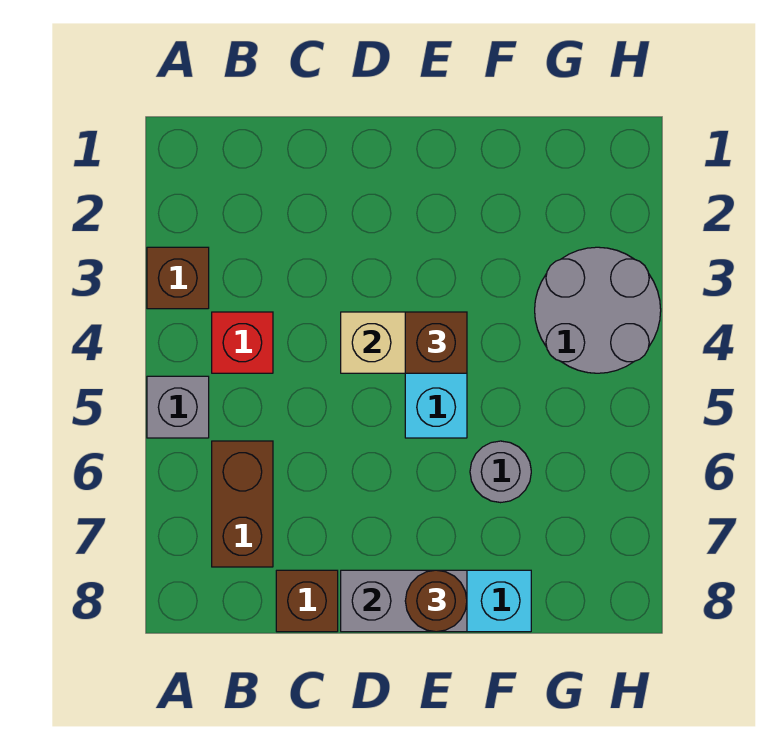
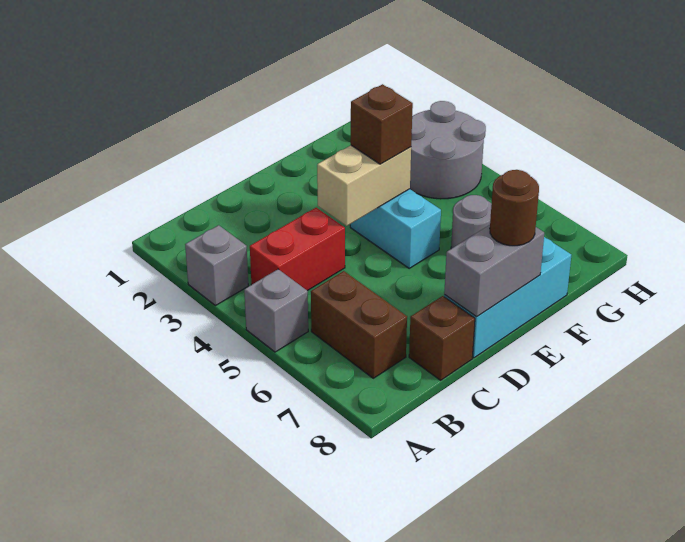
brown brick A3 level 1 -> grey brick A3 level 1
red brick B4 level 1 -> red brick B4:C4 level 1

